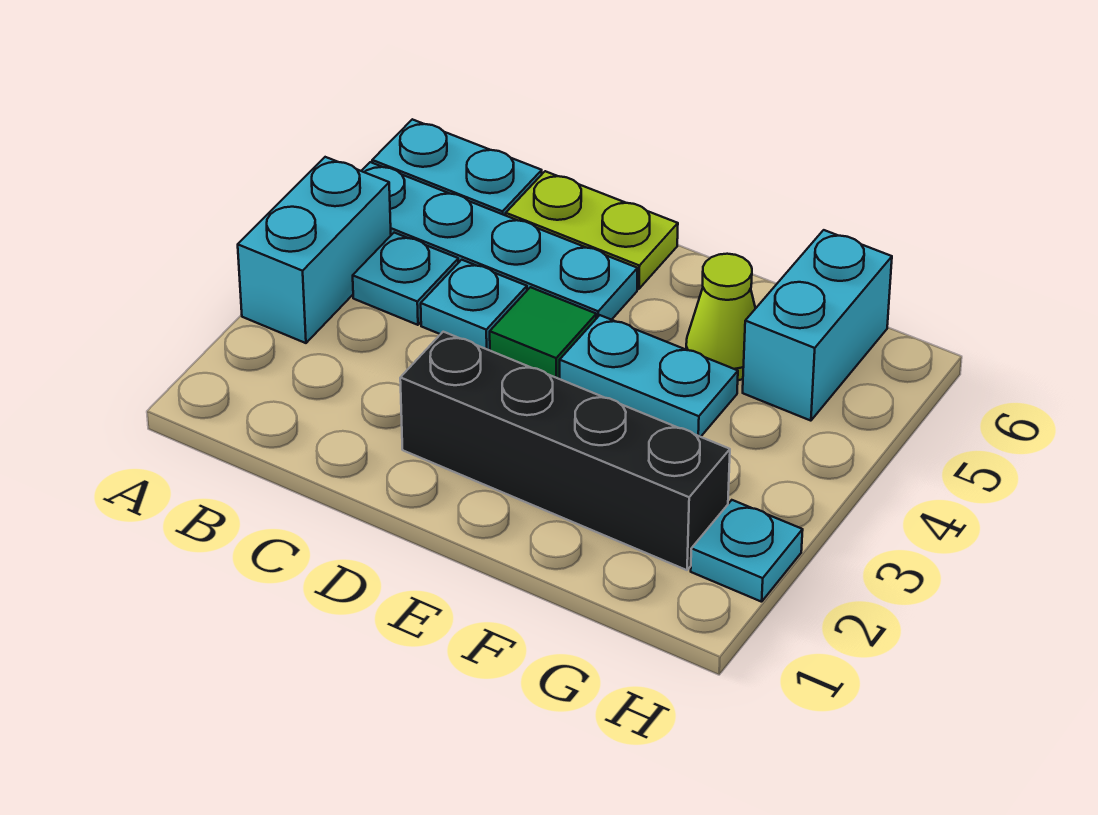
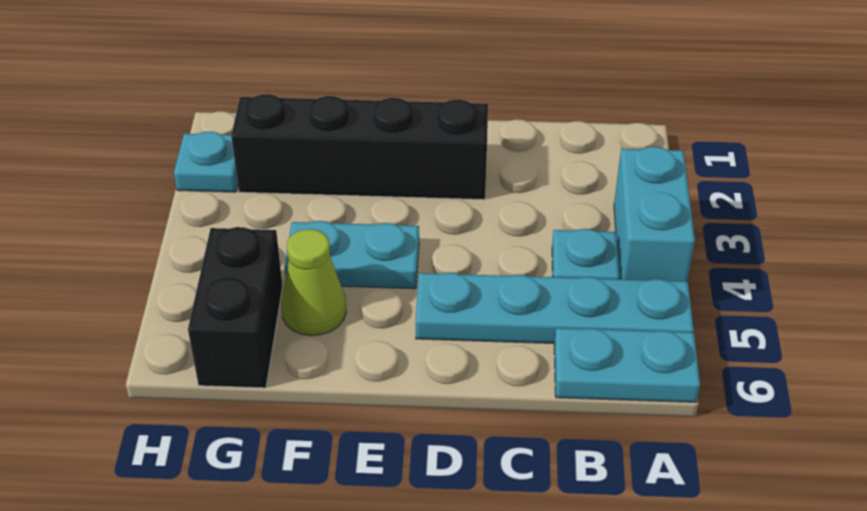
cyan plate C4 level 1 -> none
lime plate C6:D6 level 1 -> none
green tile D4 level 1 -> none
cyan brick G5:G6 level 1 -> black brick G5:G6 level 1

